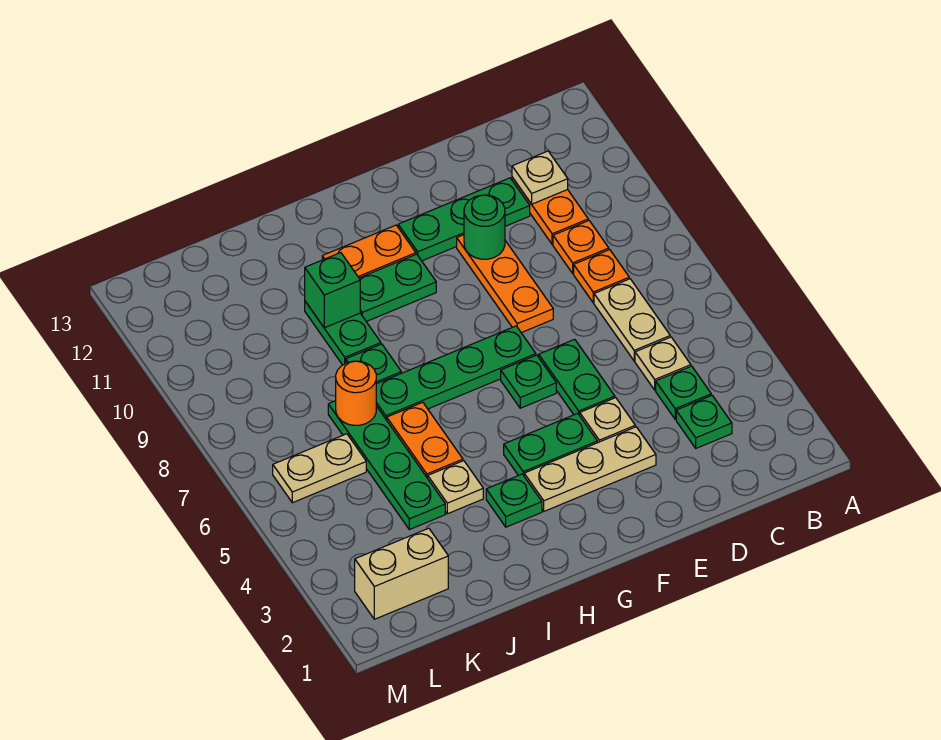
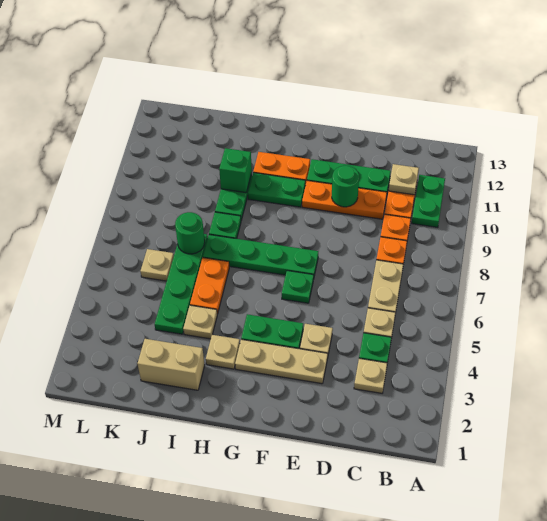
green plate C3 level 1 -> tan plate C3 level 1
green plate E5:E6 level 1 -> green plate B10:B11 level 1
orange plate E8:E10 level 1 -> orange plate D10:F10 level 1
green plate H3 level 1 -> tan plate H3 level 1
orange round brick J7 level 2 -> green round brick J7 level 2
tan brick K2:L2 level 1 -> tan brick I2:J2 level 1
tan plate K6:L6 level 1 -> tan plate K6 level 1

